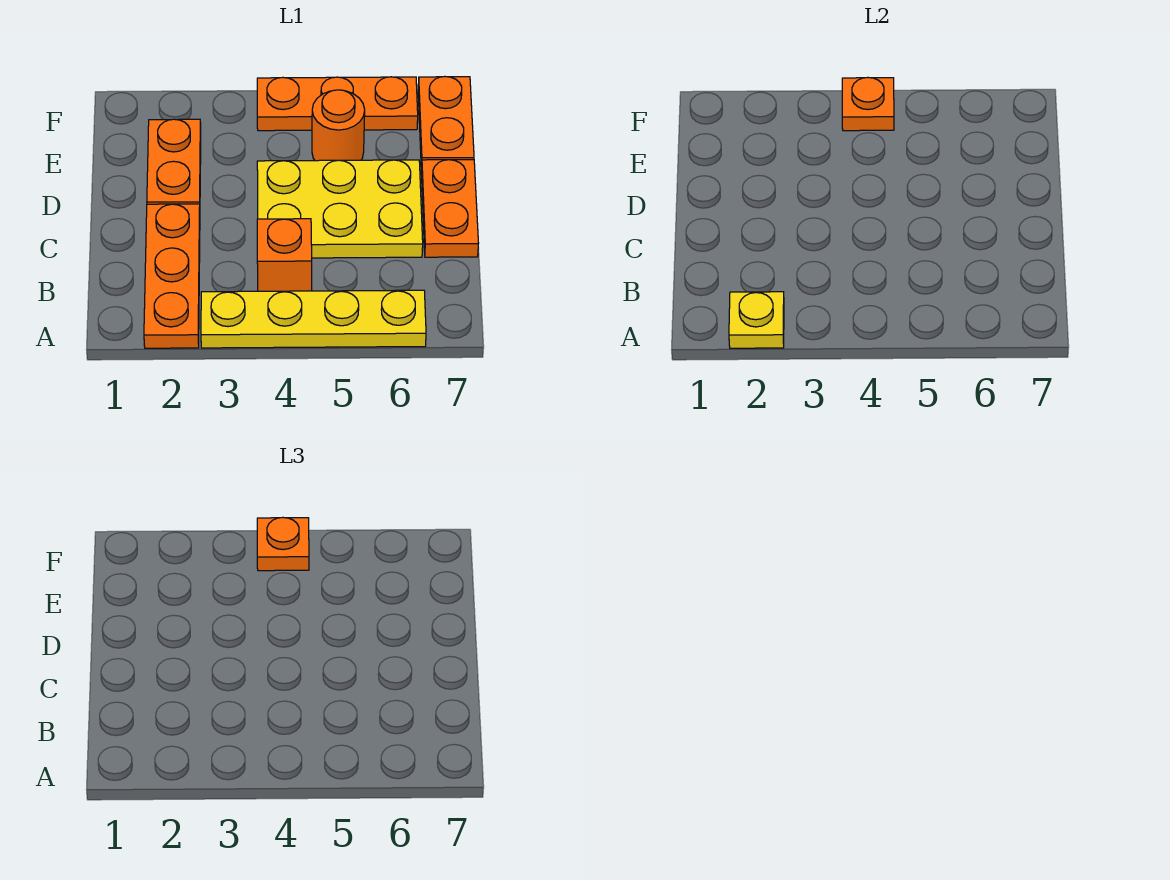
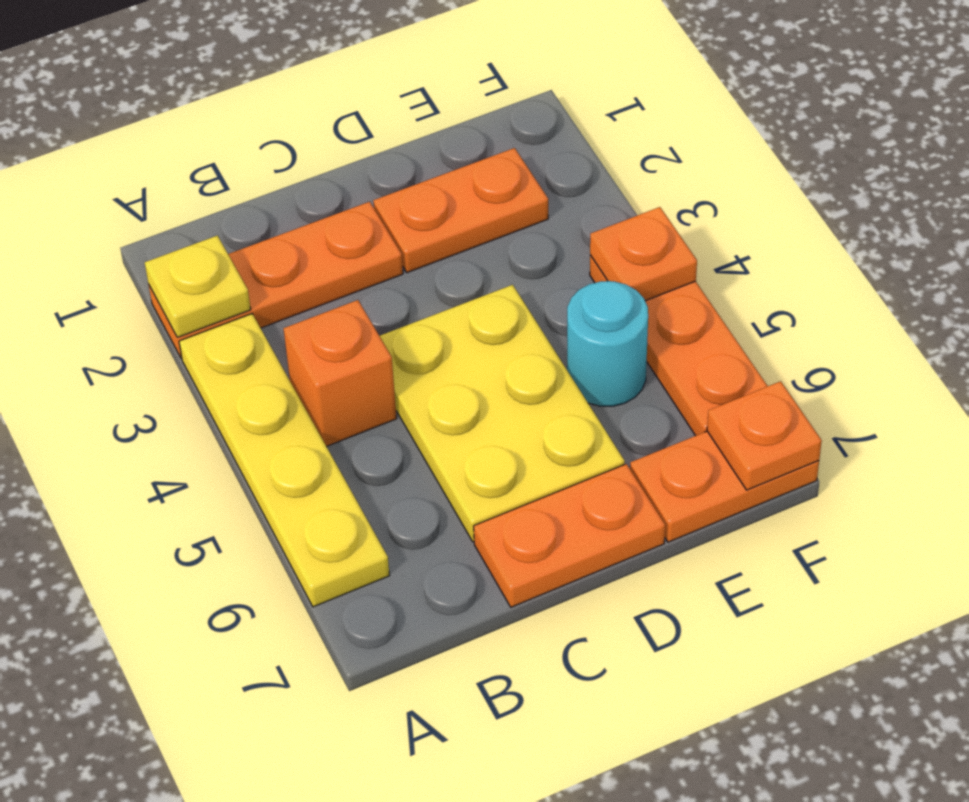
orange round brick E5 level 1 -> cyan round brick E5 level 1
orange plate F4 level 3 -> orange plate F7 level 2

